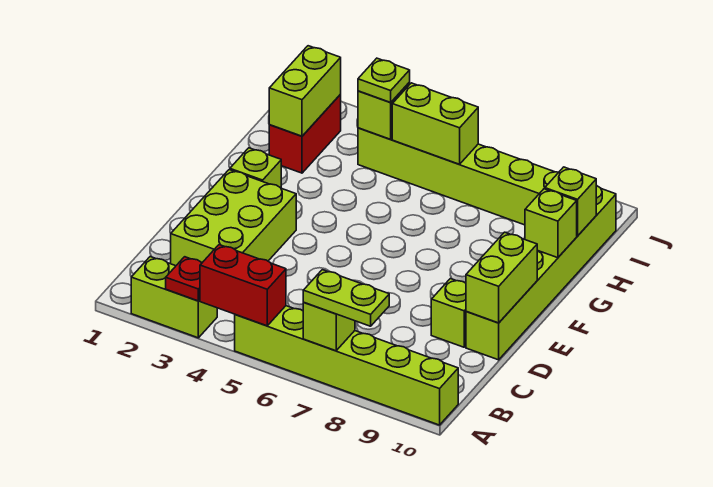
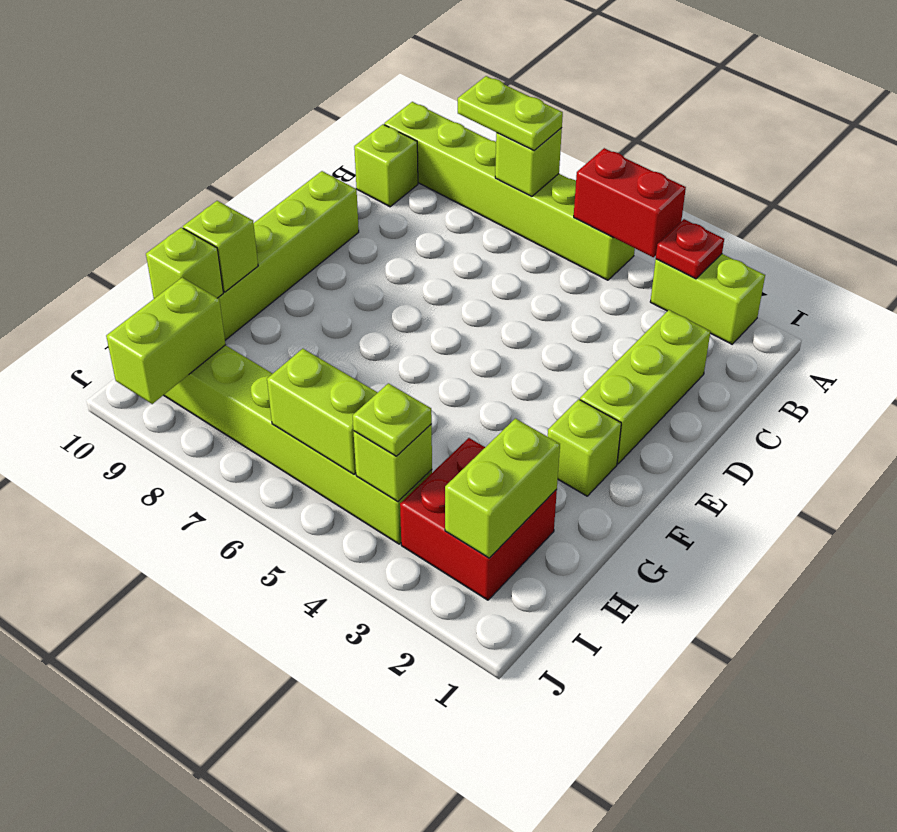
lime brick C2:E3 level 1 -> lime brick C2:E2 level 1
lime brick D9 level 1 -> lime brick B10 level 1
lime brick D10:E10 level 2 -> lime brick I9:J9 level 2
red brick H2:I2 level 1 -> red brick H2:I3 level 1

